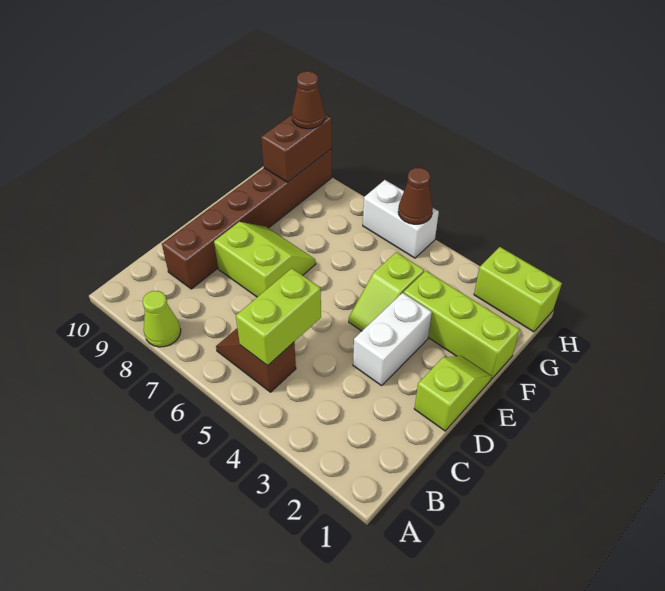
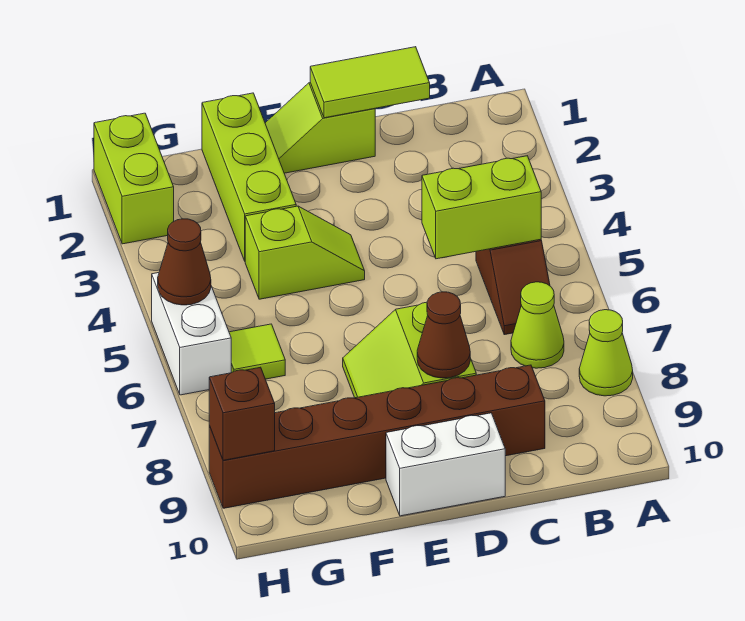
none -> lime cone B7 level 1
none -> lime tile C1:D1 level 2
white brick D3:E3 level 1 -> white brick D10:E10 level 1
none -> lime tile G6 level 1
brown brick G9:H9 level 2 -> brown brick H9 level 2
brown cone H9 level 3 -> brown cone D8 level 2

